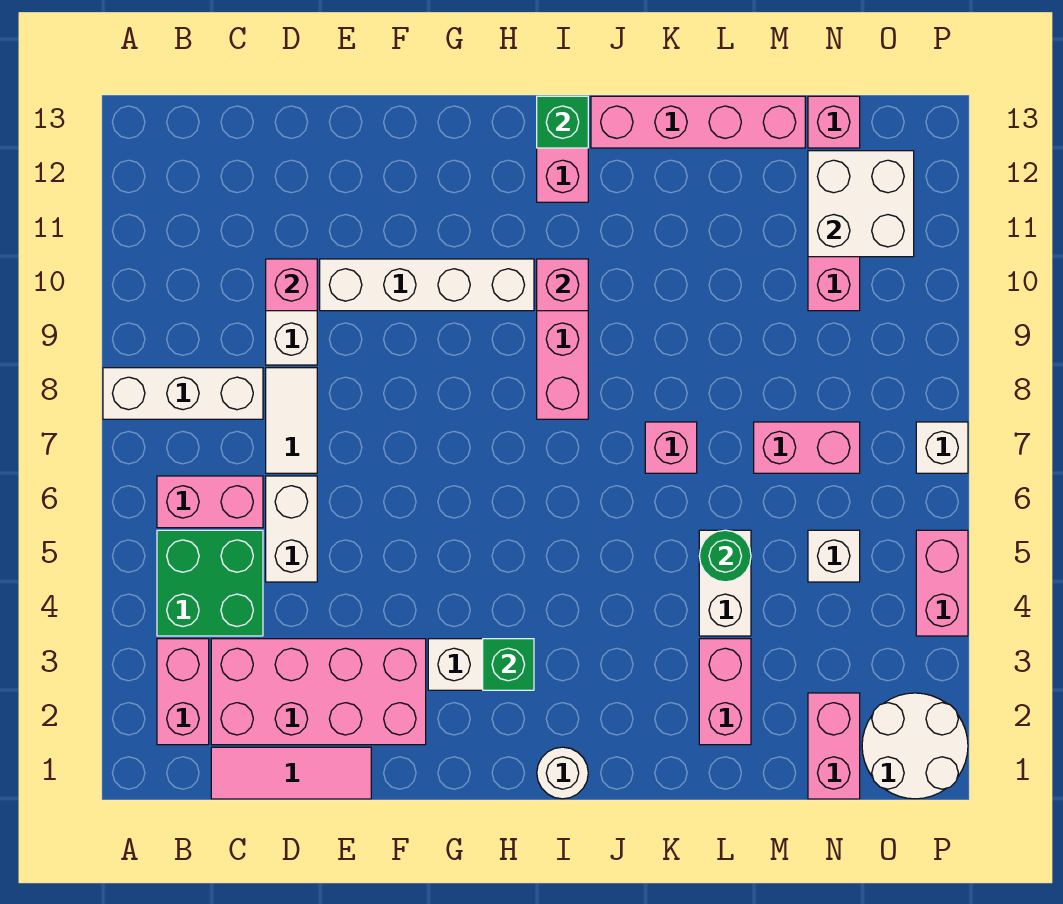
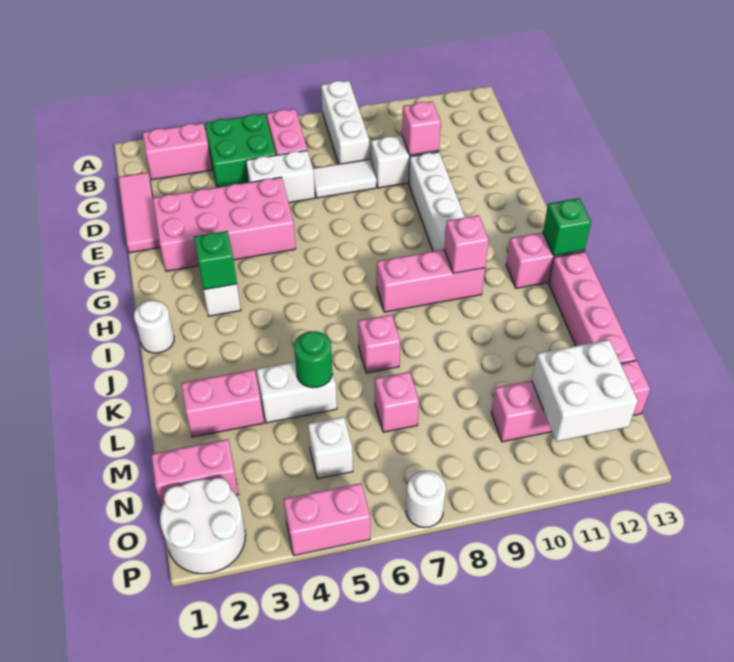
pink brick C2:F3 level 1 -> pink brick E2:F5 level 1
pink brick M7:N7 level 1 -> pink brick M7 level 1
white brick P7 level 1 -> white round brick P7 level 1

